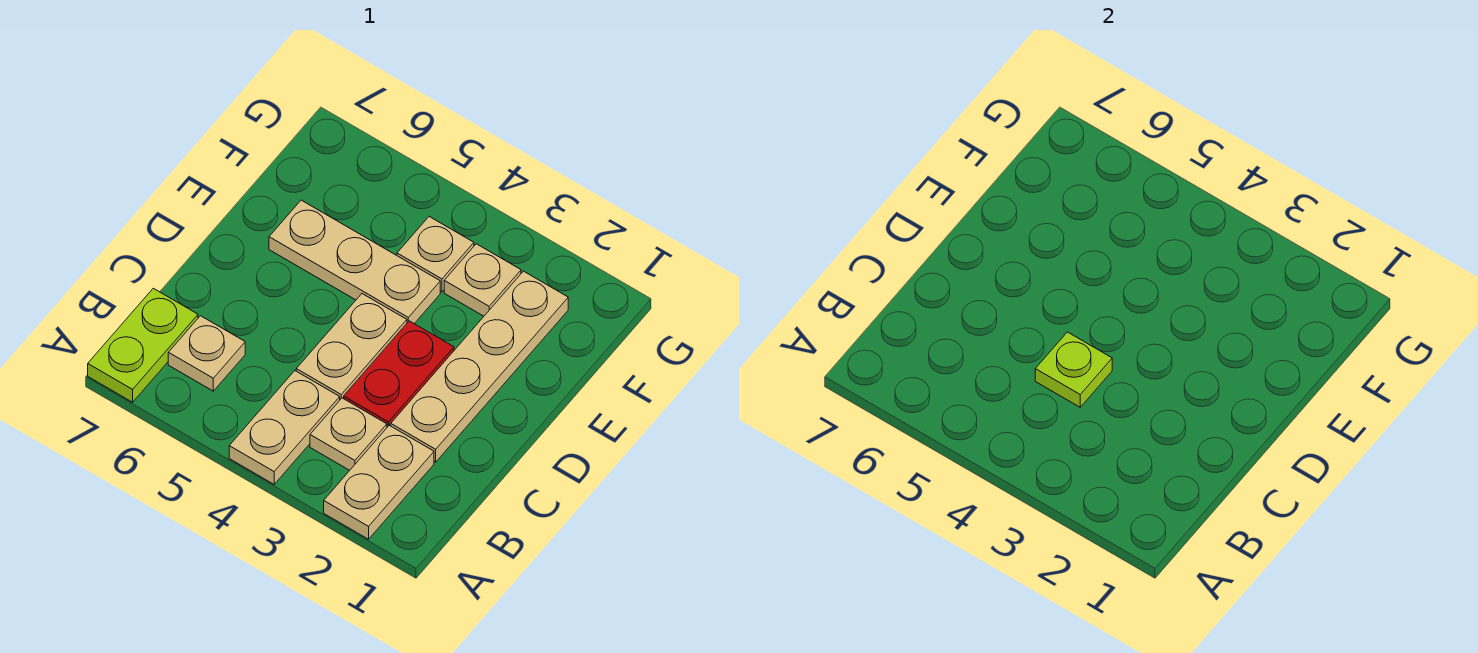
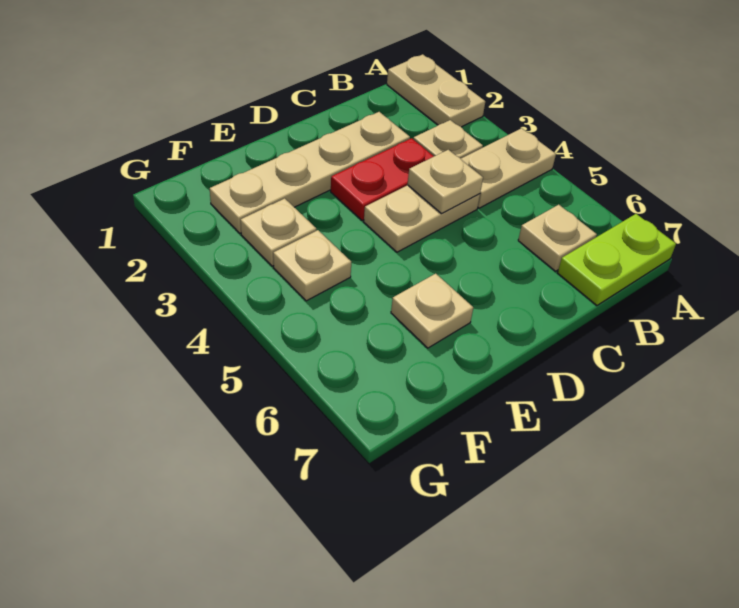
tan plate A2:B2 level 1 -> tan plate A1:A2 level 1
lime plate C4 level 2 -> tan plate C4 level 2
tan plate E4:E6 level 1 -> tan plate E6 level 1

